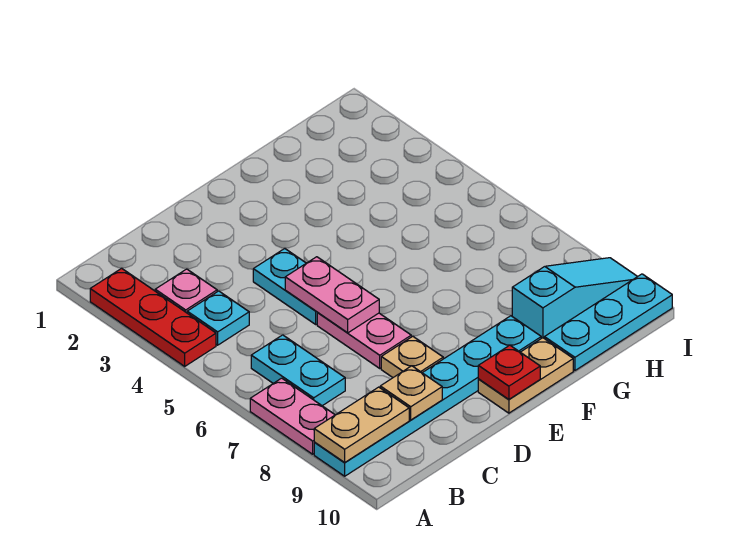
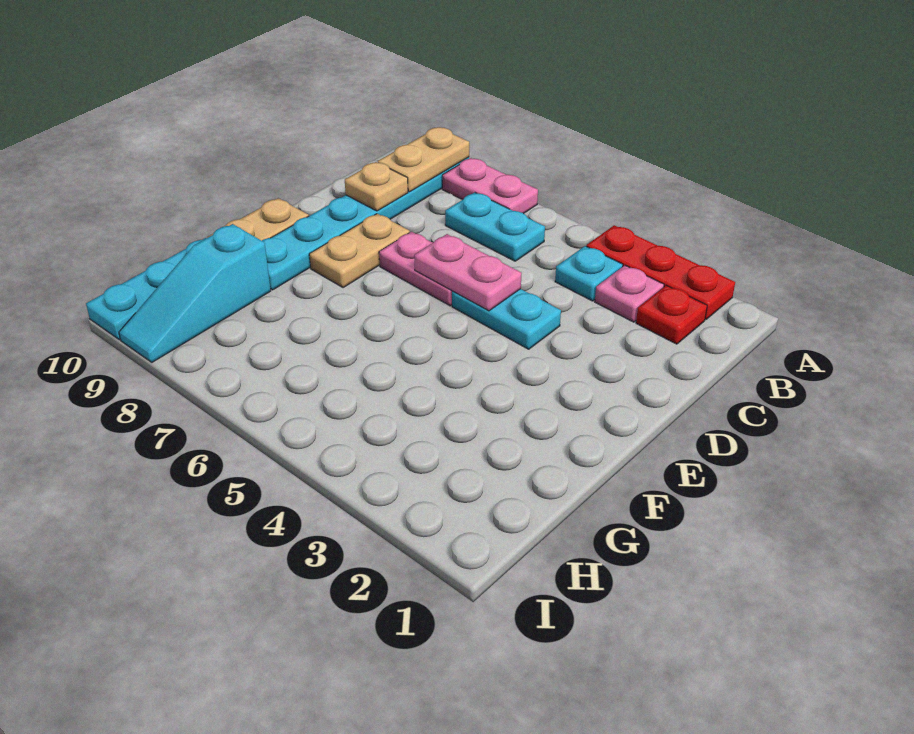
tan plate D8 level 1 -> tan plate D8:E8 level 1
red plate E10 level 2 -> red plate B2 level 1

